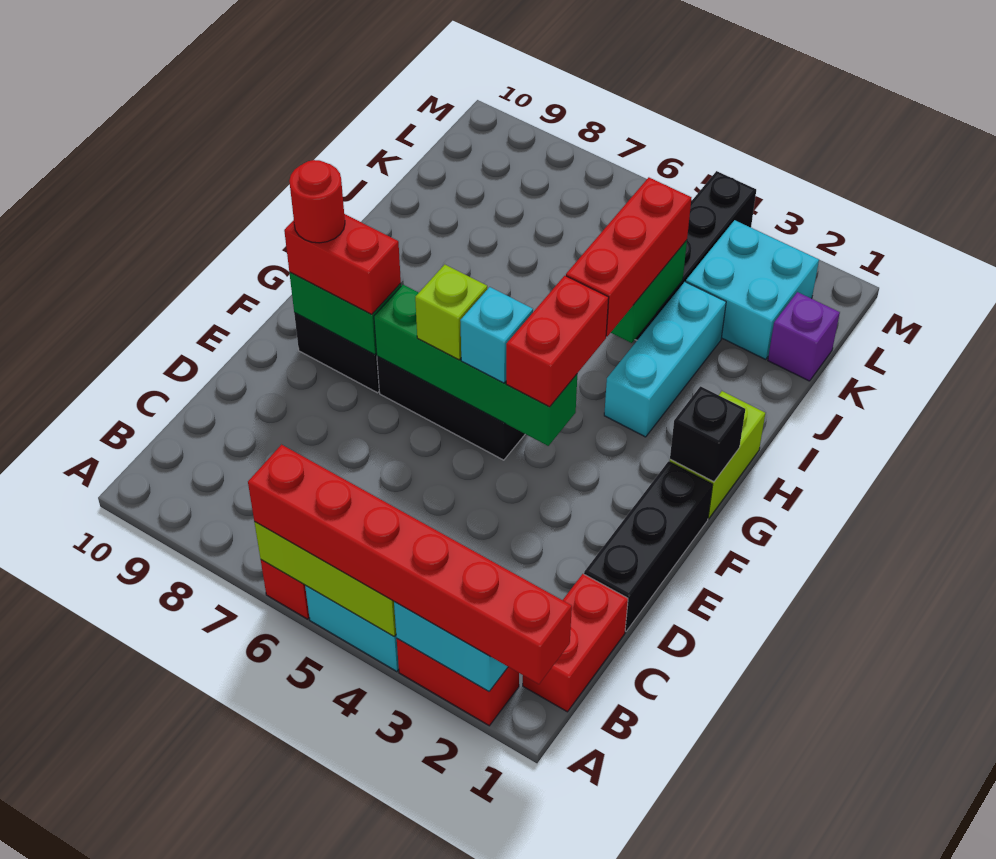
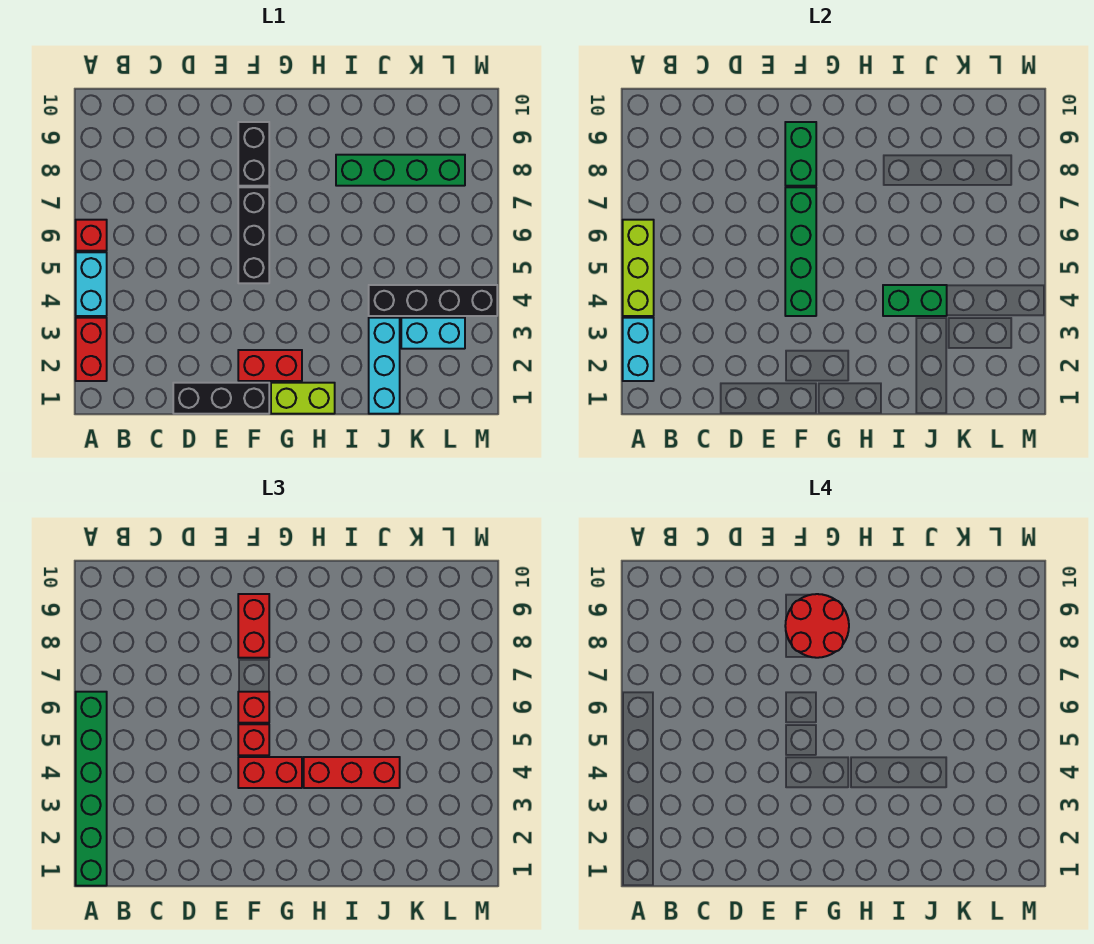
red brick A1:A6 level 3 -> green brick A1:A6 level 3
red brick B1:C1 level 1 -> red brick F2:G2 level 1
cyan brick F5 level 3 -> red brick F5 level 3
lime brick F6 level 3 -> red brick F6 level 3
red round brick F9 level 4 -> red round brick F8:G9 level 4
black brick G1 level 2 -> none
cyan brick H3:J3 level 1 -> cyan brick J1:J3 level 1
none -> green brick I8:L8 level 1
purple brick K1 level 1 -> none
cyan brick K2:L3 level 1 -> cyan brick K3:L3 level 1

